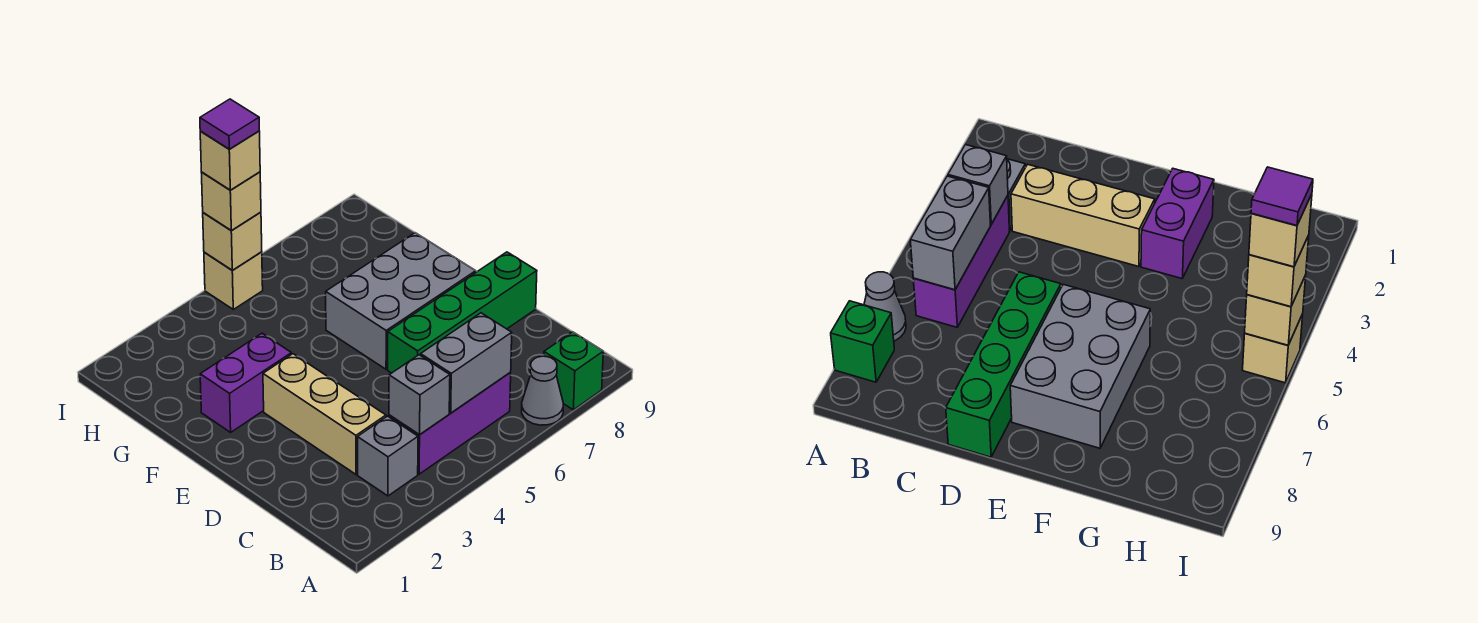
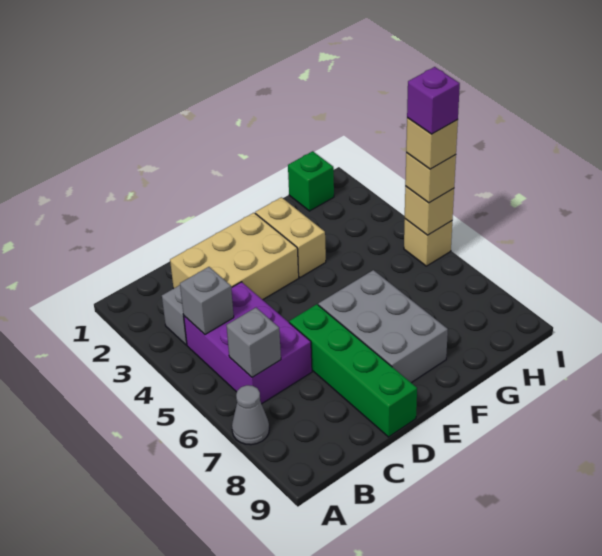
green brick A8 level 1 -> green brick H1 level 1
purple brick B4:B6 level 1 -> purple brick B4:C6 level 1
grey brick B5:B6 level 2 -> grey brick B6 level 2
tan brick C3:E3 level 1 -> tan brick C2:E3 level 1
purple brick F2:F3 level 1 -> tan brick F2:F3 level 1
purple tile I5 level 5 -> purple brick I5 level 5

